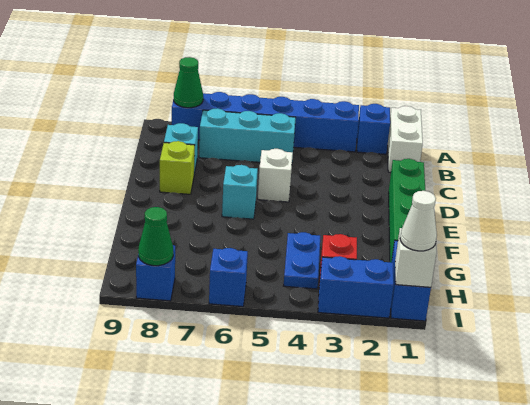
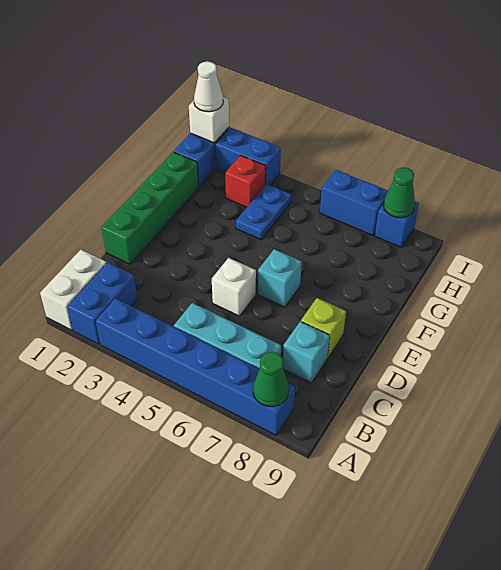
blue brick A2 level 1 -> blue brick A2:B2 level 1
blue brick I6 level 1 -> blue brick I6:I7 level 1

